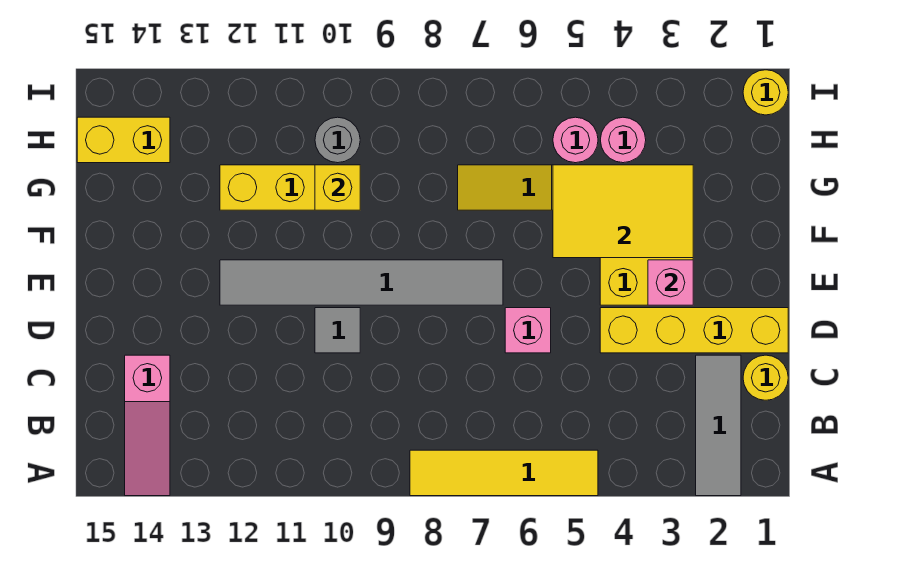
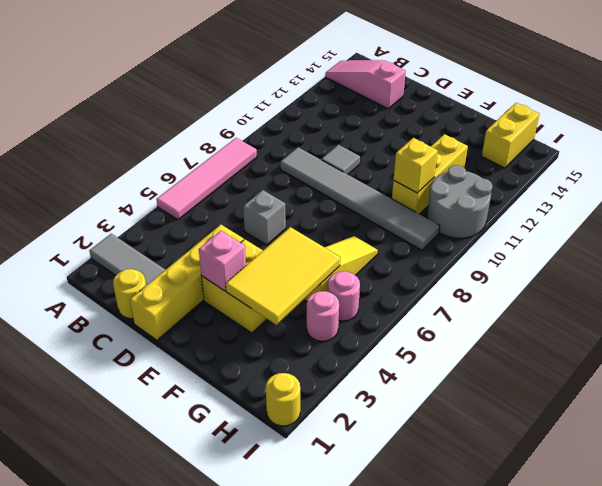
yellow tile A5:A8 level 1 -> pink tile A5:A8 level 1
pink brick D6 level 1 -> grey brick D6 level 1
grey tile E7:E12 level 1 -> grey tile C9:H9 level 1
grey round brick H10 level 1 -> grey round brick H10:I11 level 1

